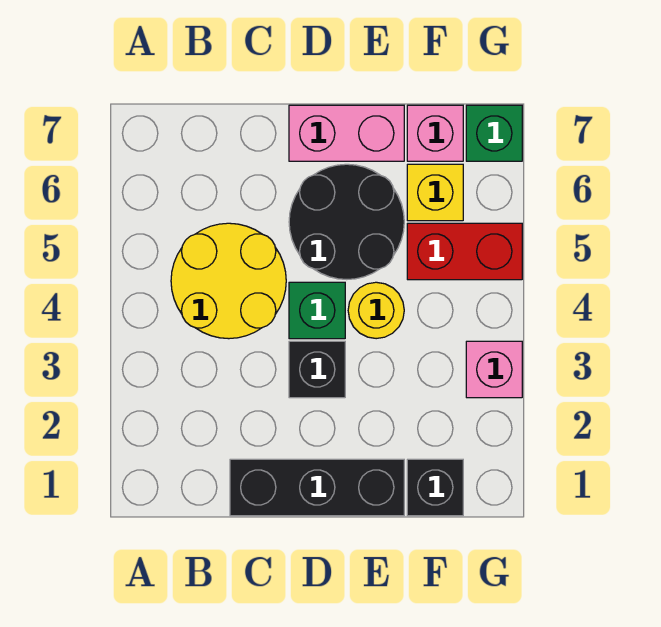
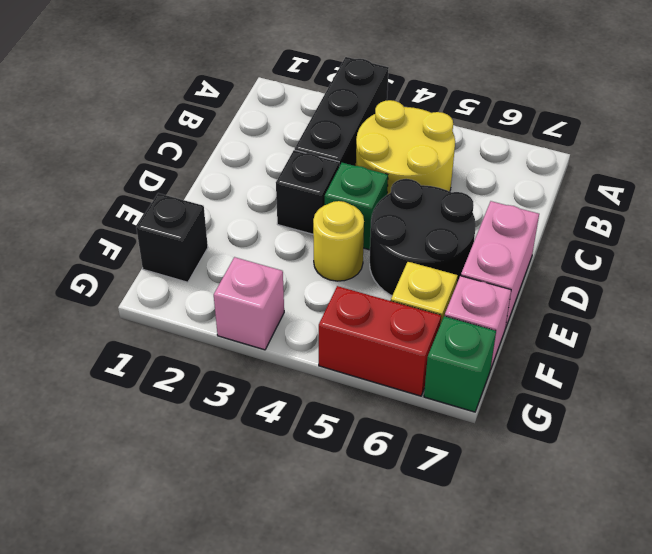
black brick C1:E1 level 1 -> black brick A3:C3 level 1
red brick F5:G5 level 1 -> red brick G5:G6 level 1

